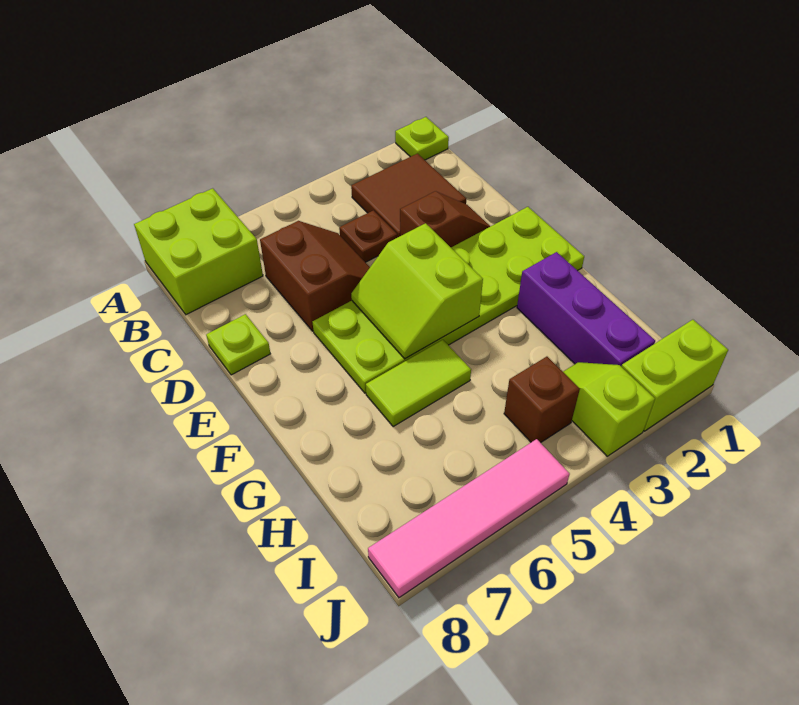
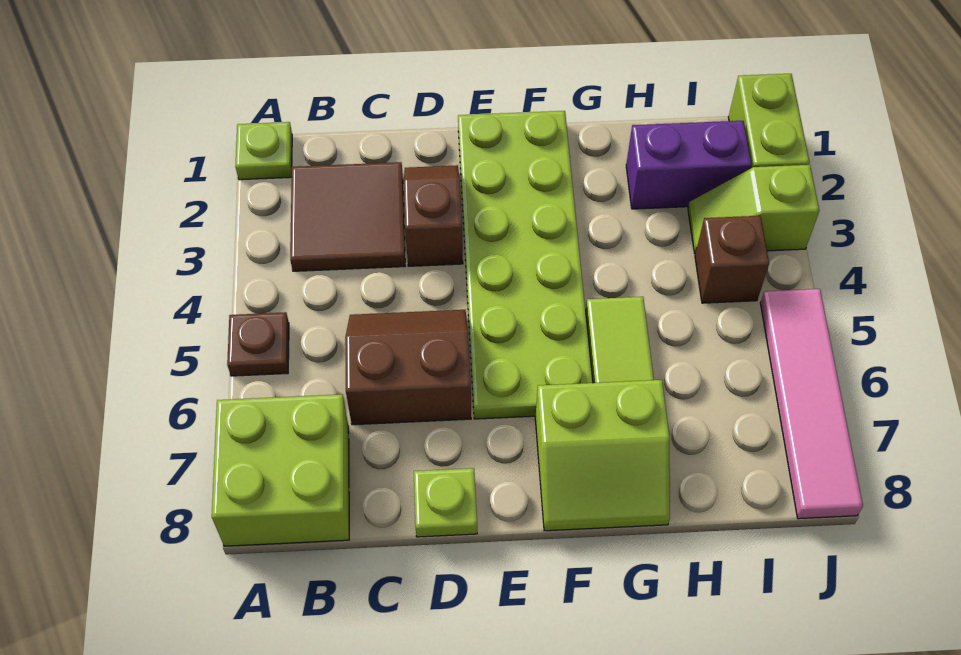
brown plate C4 level 1 -> brown plate A5 level 1
lime slope E4:F5 level 2 top 4 -> lime slope F7:G8 level 1 top 7
purple brick G2:I2 level 1 -> purple brick H2:I2 level 1

